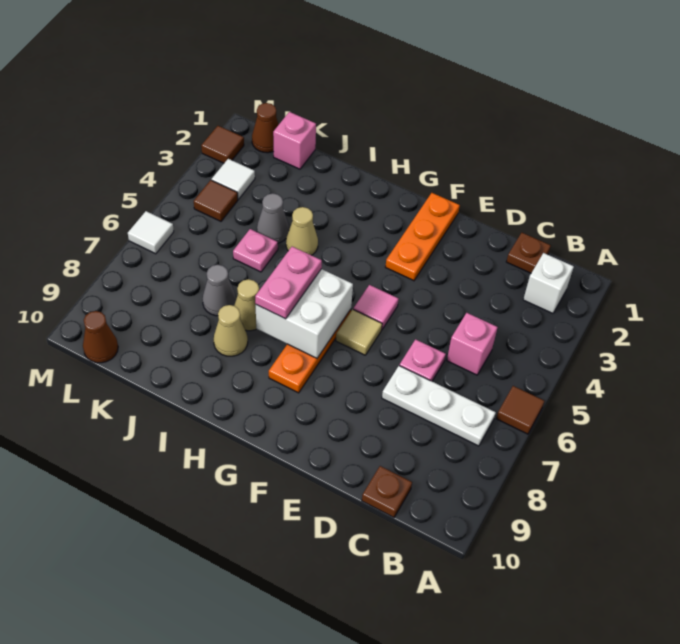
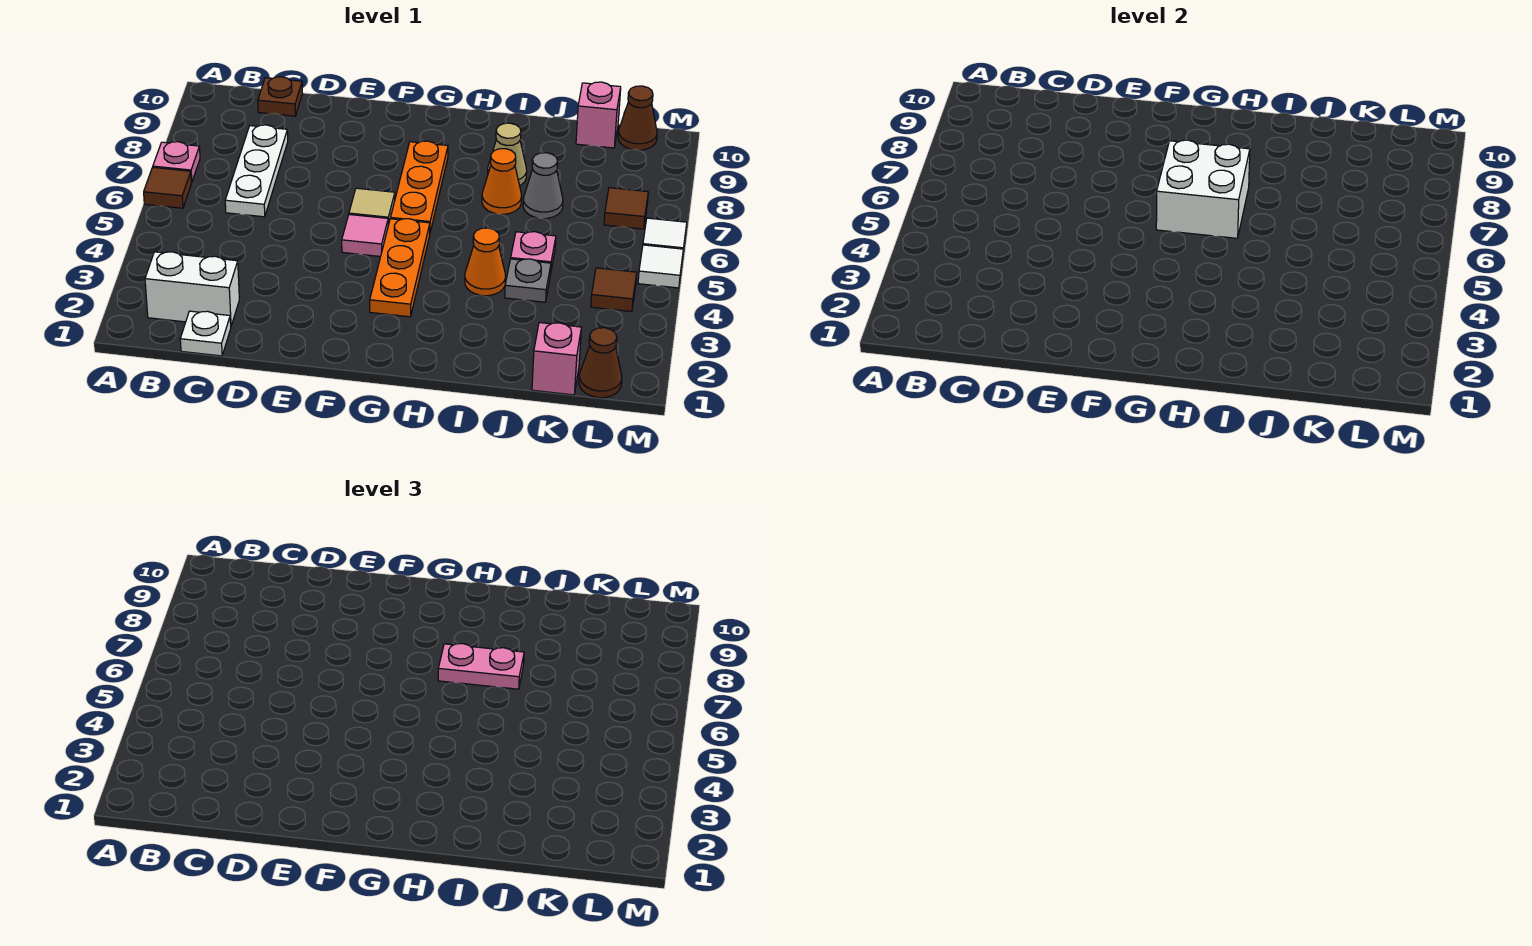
white brick B2 level 1 -> white brick B2:C2 level 1
white plate B7:D7 level 1 -> white plate C6:C8 level 1
brown plate C1 level 1 -> white plate C1 level 1
pink brick C5 level 1 -> pink brick K10 level 1
pink plate D6 level 1 -> pink plate A7 level 1
orange plate F1:F3 level 1 -> orange plate G3:G5 level 1
pink plate H6:H7 level 3 -> pink plate H7:I7 level 3
tan cone I4 level 1 -> orange cone I4 level 1
tan cone I7 level 1 -> orange cone I7 level 1
grey cone J4 level 1 -> grey plate J4 level 1
white tile L3 level 1 -> white tile M5 level 1
brown tile M2 level 1 -> brown tile L7 level 1

